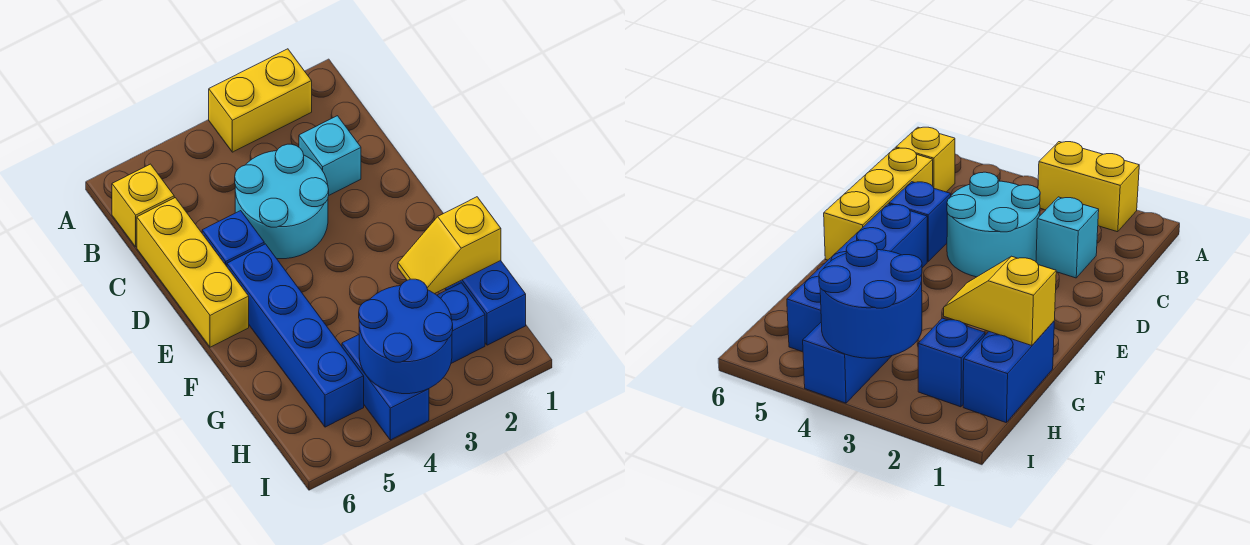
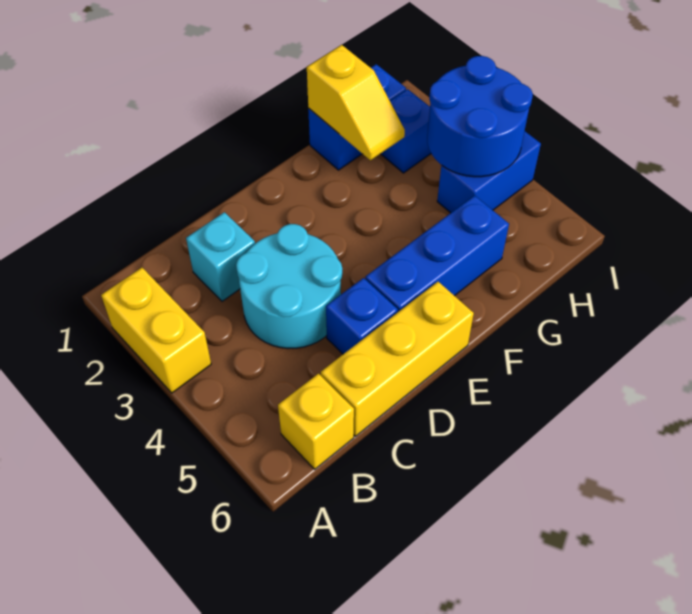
blue brick E5:H5 level 1 -> blue brick E5:G5 level 1

